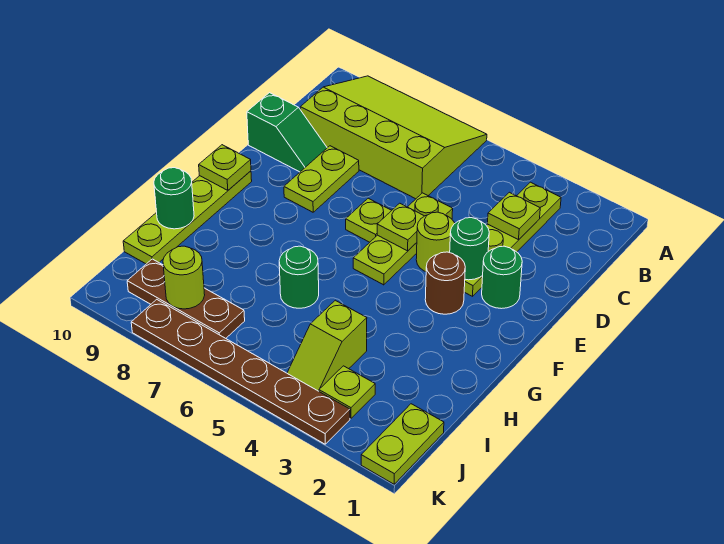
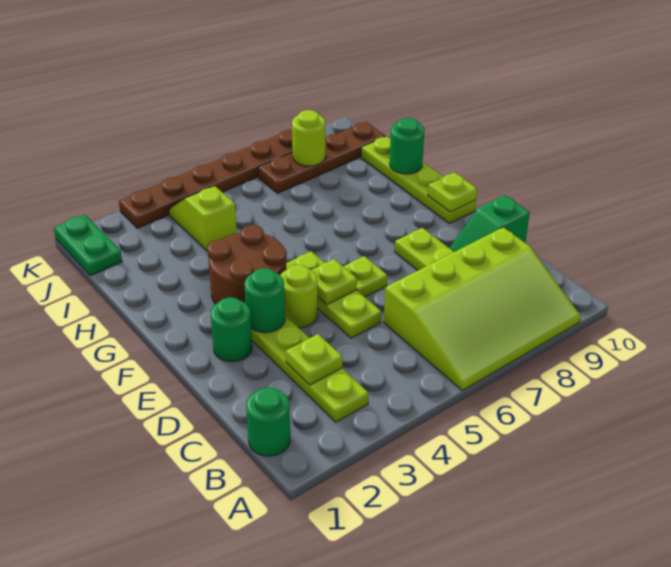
brown round brick F3 level 1 -> brown round brick F3:G4 level 1
green round brick H6 level 1 -> green round brick B1 level 1
lime plate J1:K1 level 1 -> green plate J1:K1 level 1
lime plate J3 level 1 -> none
brown plate J7:J9 level 1 -> brown plate J7:J10 level 1

